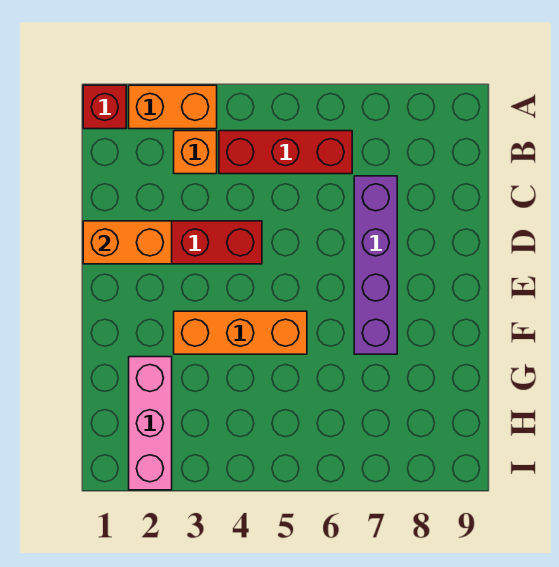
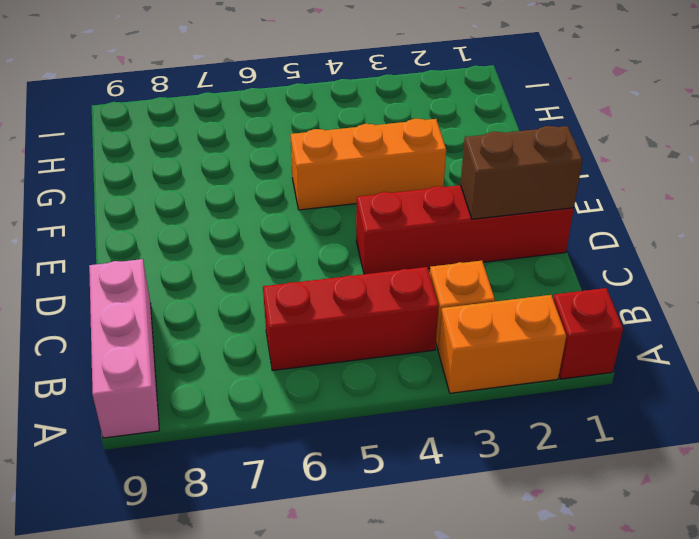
purple brick C7:F7 level 1 -> none
orange brick D1:D2 level 2 -> brown brick D1:D2 level 2
pink brick G2:I2 level 1 -> pink brick A9:C9 level 1

